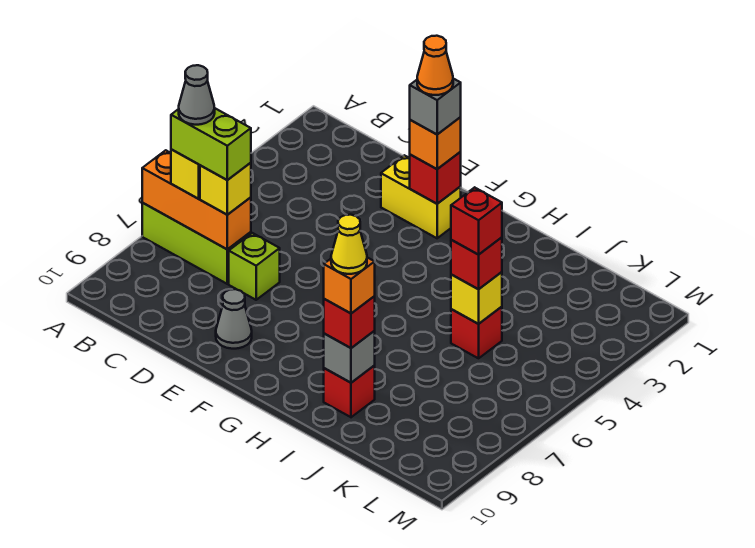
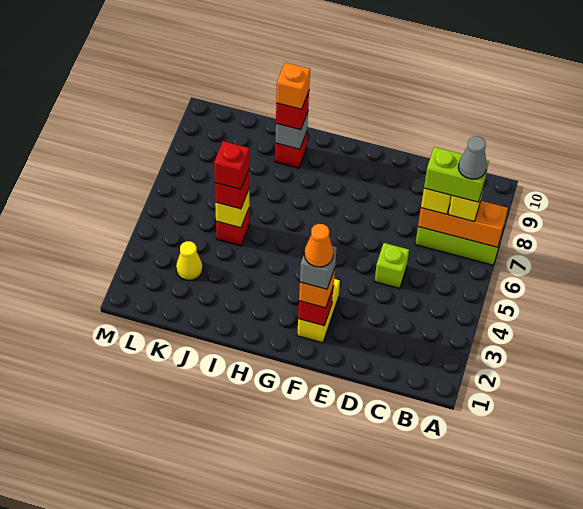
lime brick D7 level 1 -> lime brick D5 level 1
yellow brick E2:F2 level 1 -> yellow brick F2:F3 level 1
grey cone E9 level 1 -> none
yellow cone I9 level 5 -> yellow cone K3 level 1

